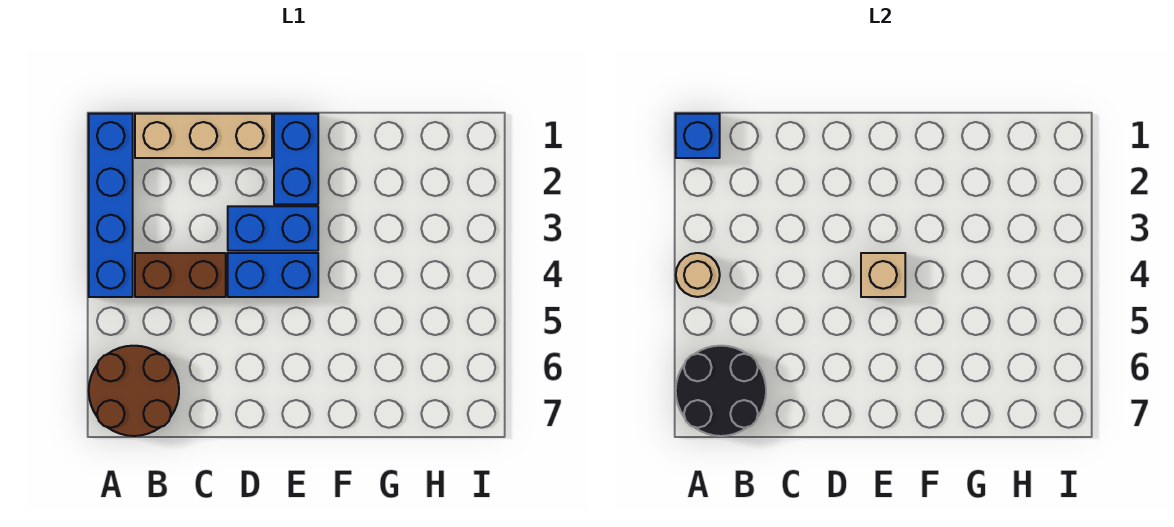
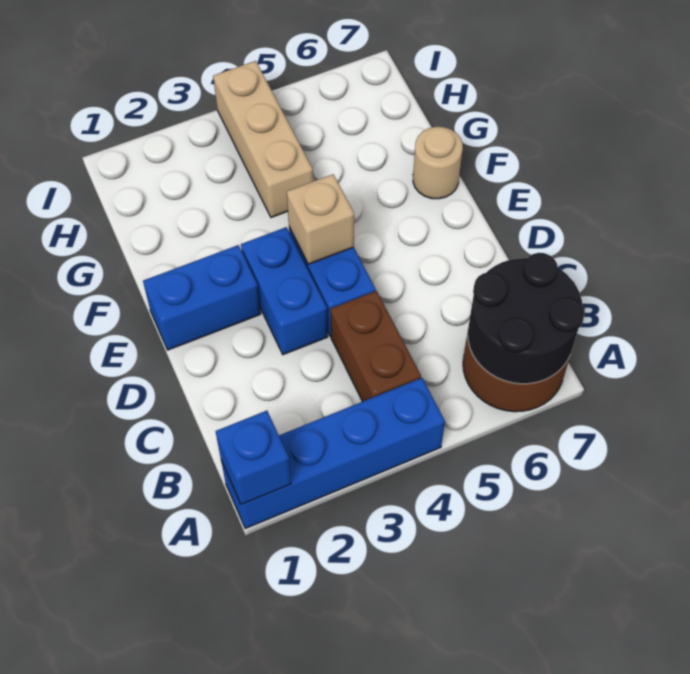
tan round brick A4 level 2 -> tan round brick F7 level 1
tan brick B1:D1 level 1 -> tan brick G4:I4 level 1

